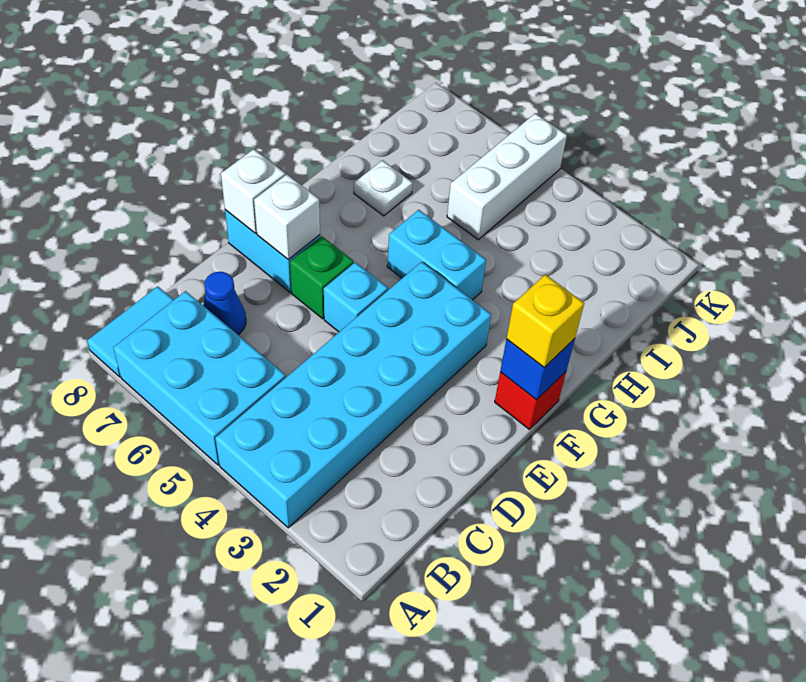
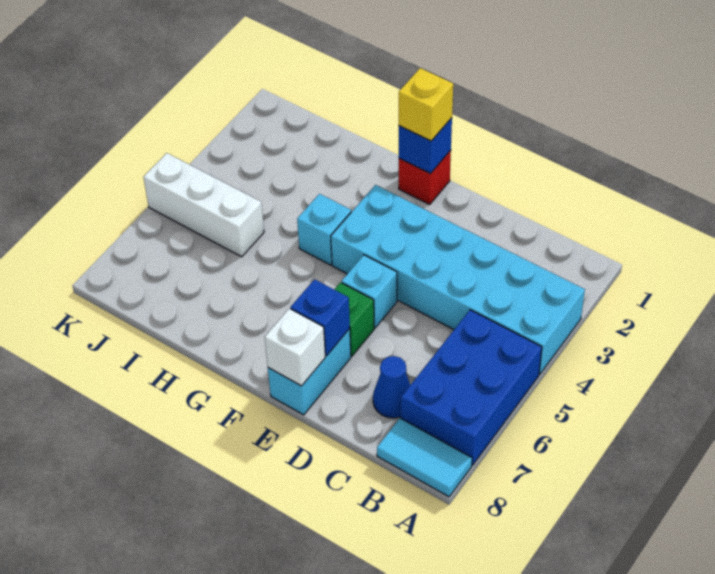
cyan brick A5:B7 level 1 -> blue brick A5:B7 level 1
white brick E7 level 2 -> blue brick E7 level 2
cyan brick G4:G5 level 1 -> cyan brick G4 level 1
white plate H7 level 1 -> none

